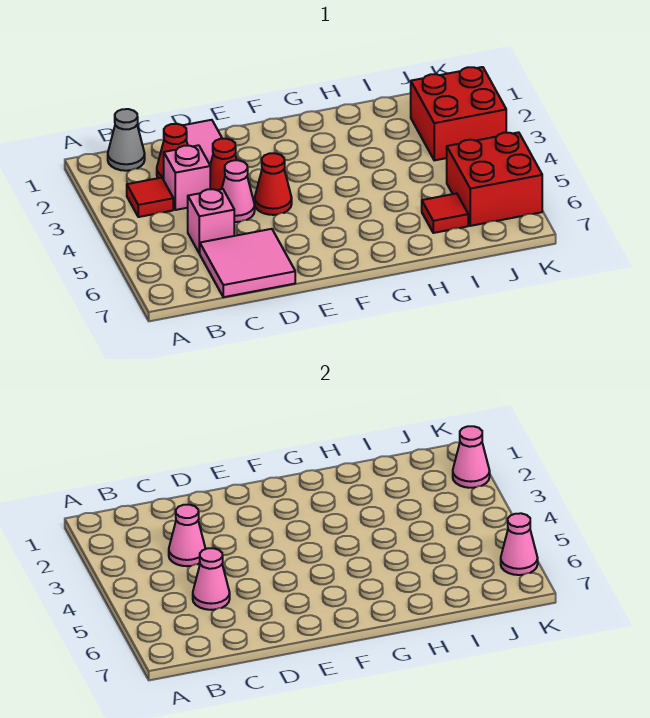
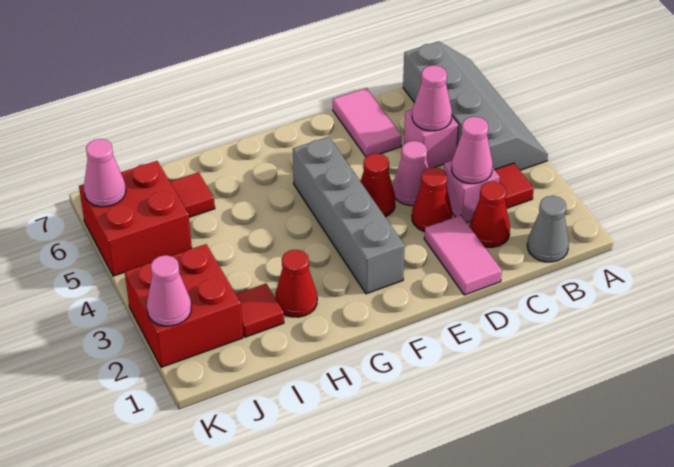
none -> grey slope A4:B7 level 1 top B
pink tile C6:D7 level 1 -> pink tile D6:D7 level 1
none -> grey brick F2:F5 level 1
none -> red cone H2 level 1
none -> red tile I2 level 1

